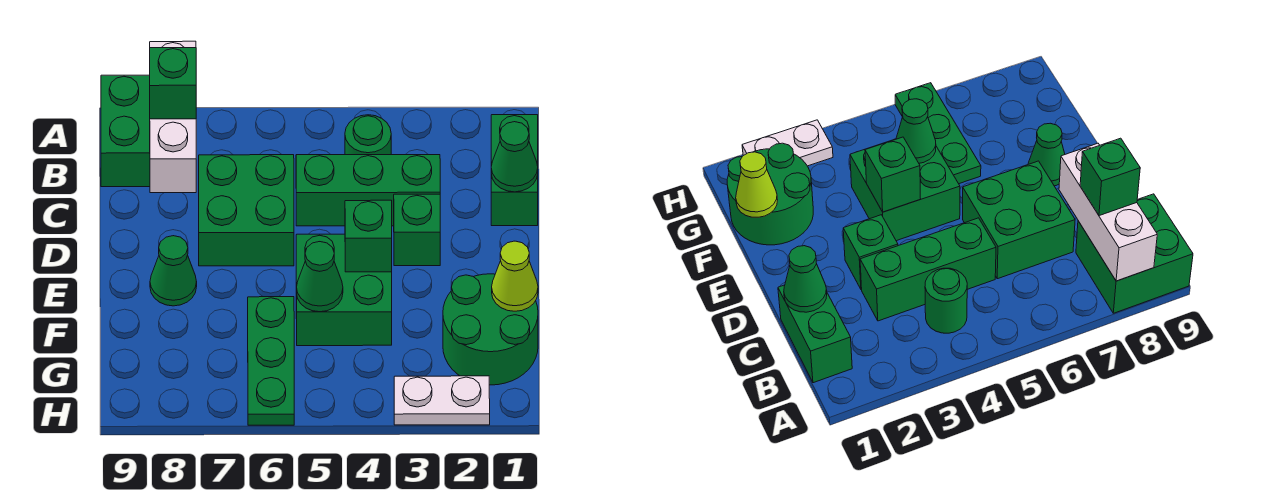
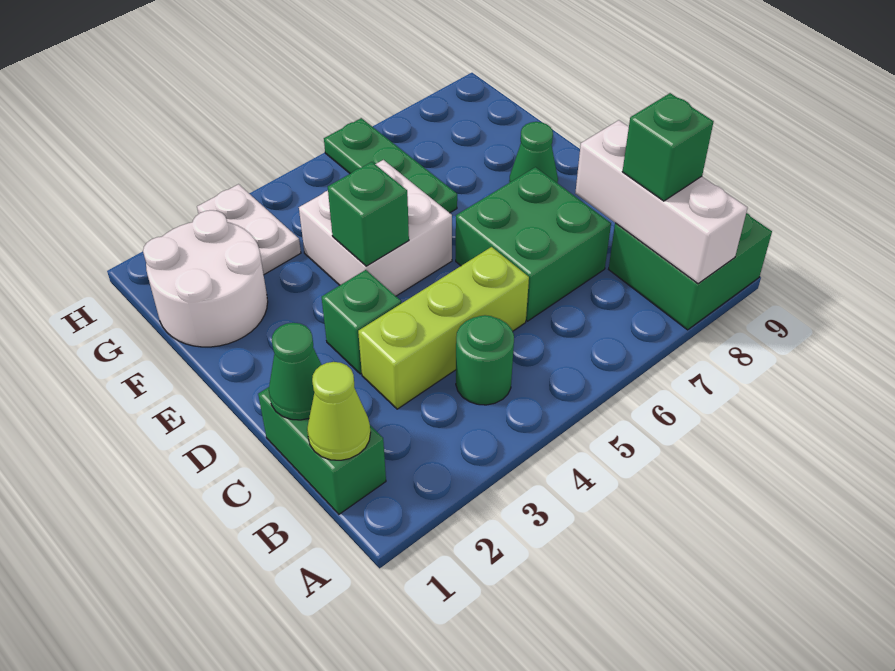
green brick C3:C5 level 1 -> lime brick C3:C5 level 1
green brick E4:F5 level 1 -> white brick E4:F5 level 1
green round brick F1:G2 level 1 -> white round brick F1:G2 level 1
lime cone F1 level 2 -> lime cone B1 level 2
green cone F5 level 2 -> none
white plate H2:H3 level 1 -> white plate G3:H3 level 1

